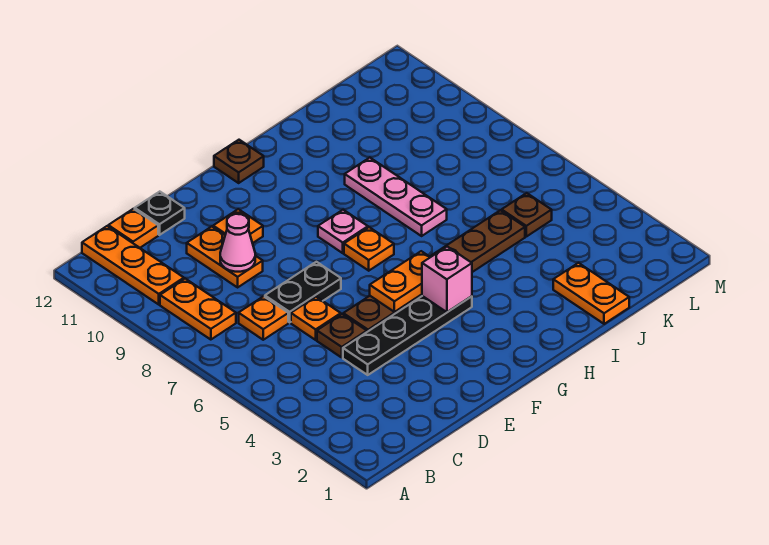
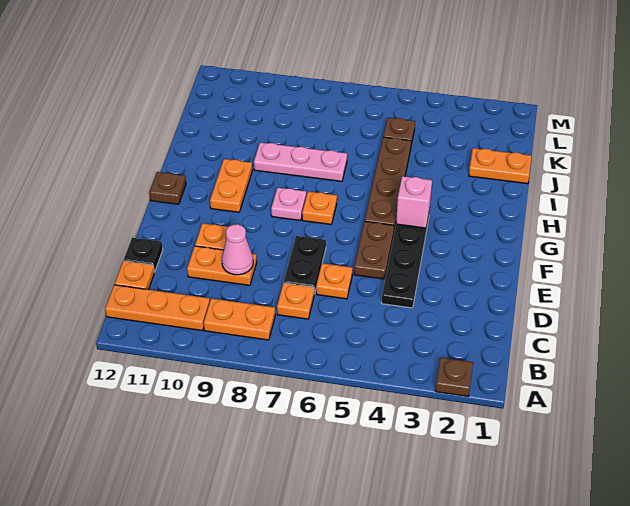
brown plate D5 level 1 -> brown plate A2 level 1
orange plate F5:G5 level 2 -> orange plate G10:H10 level 1

